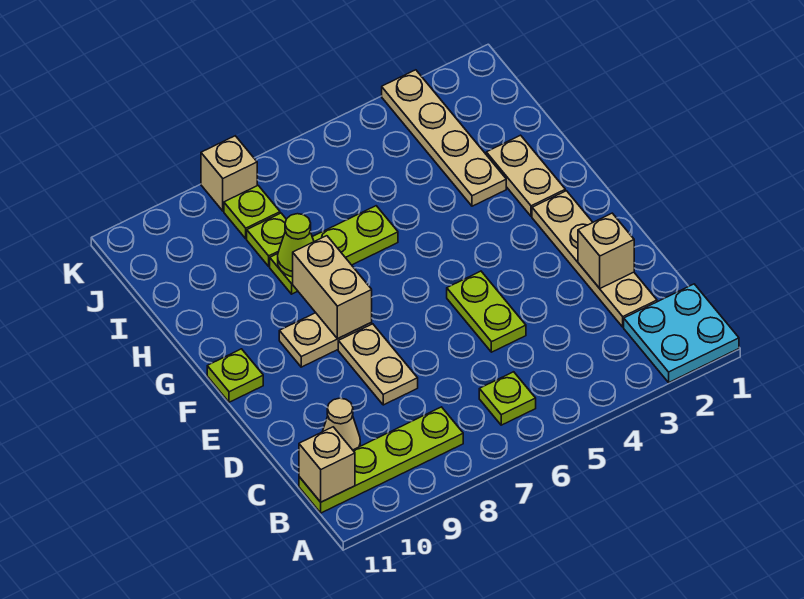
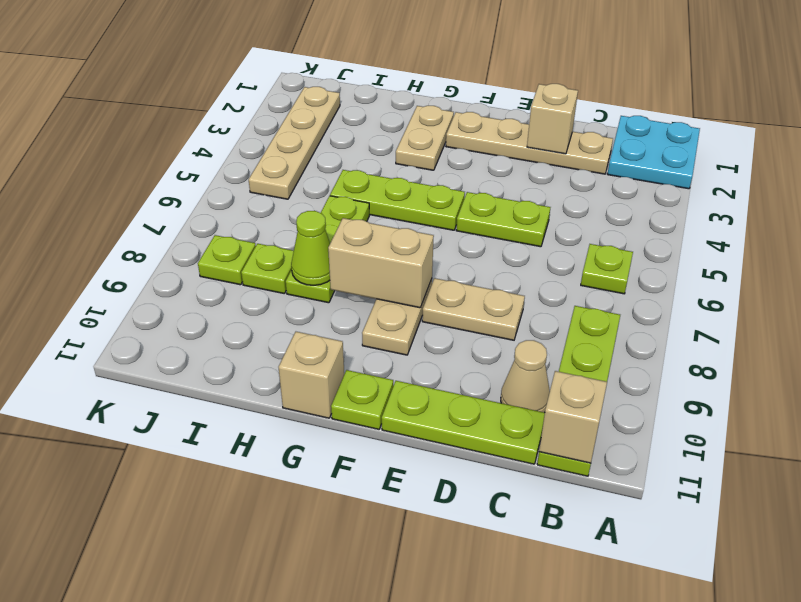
none -> lime plate C11:E11 level 1
none -> lime plate F5:H5 level 1
tan plate G2:H2 level 1 -> tan plate G2:G3 level 1
tan plate H3:K3 level 1 -> tan plate J2:J5 level 1
tan brick K8 level 1 -> tan brick G11 level 1

